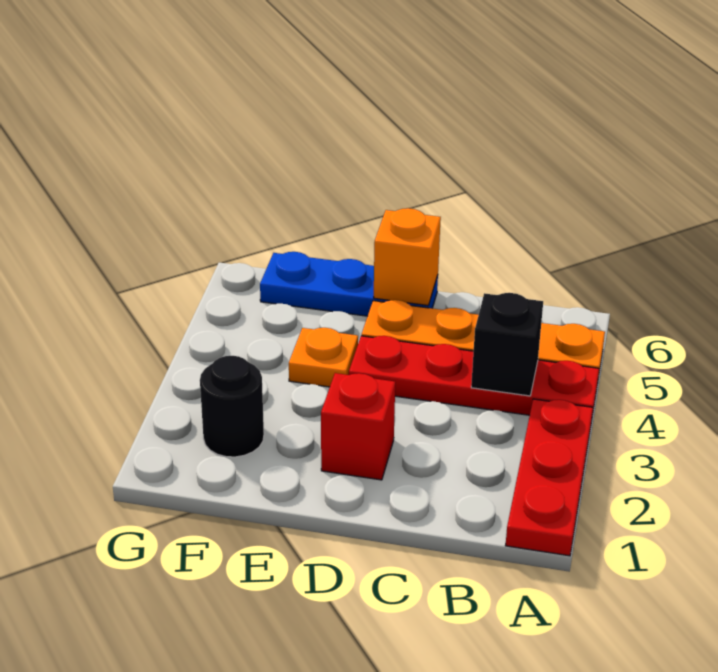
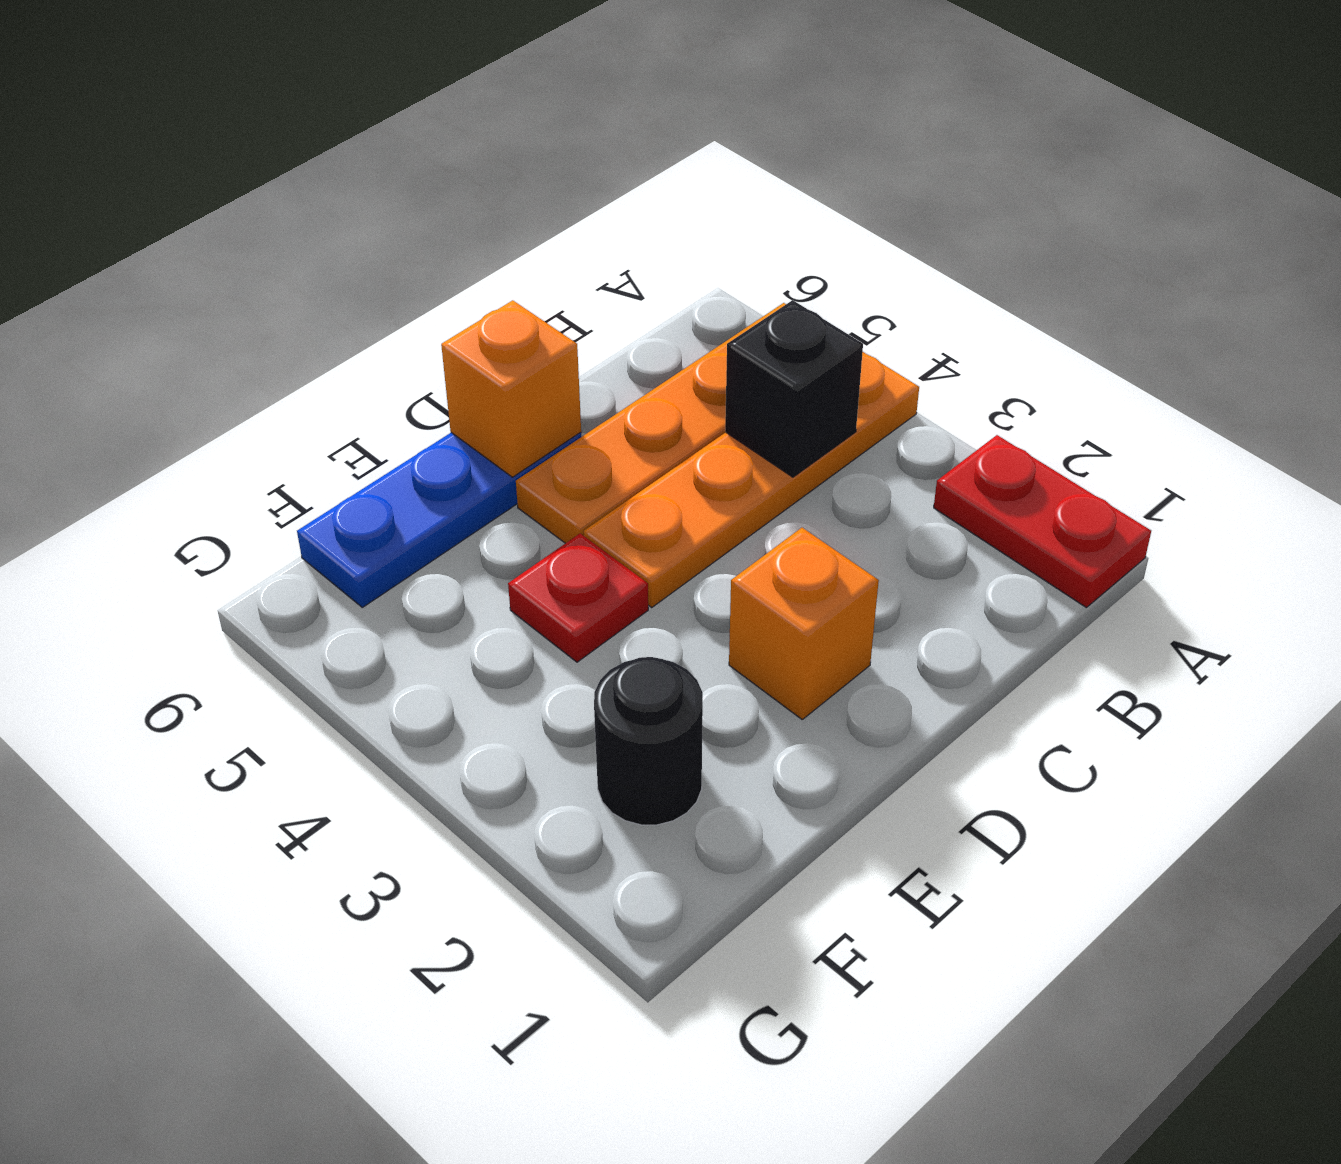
red plate A1:A3 level 1 -> red plate A1:A2 level 1
red plate A4:D4 level 1 -> orange plate A4:D4 level 1
red brick D2 level 1 -> orange brick D2 level 1
orange plate E4 level 1 -> red plate E4 level 1

